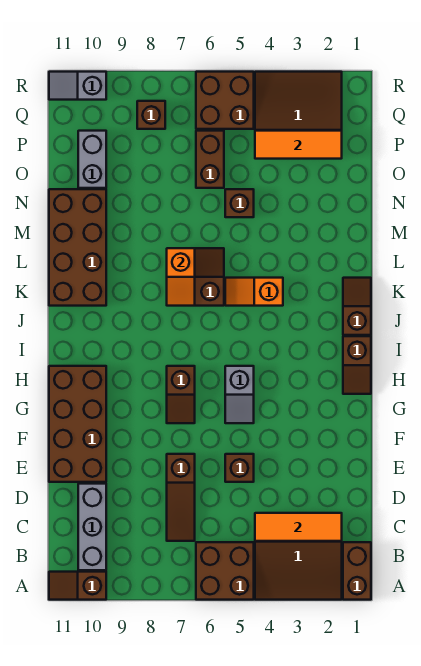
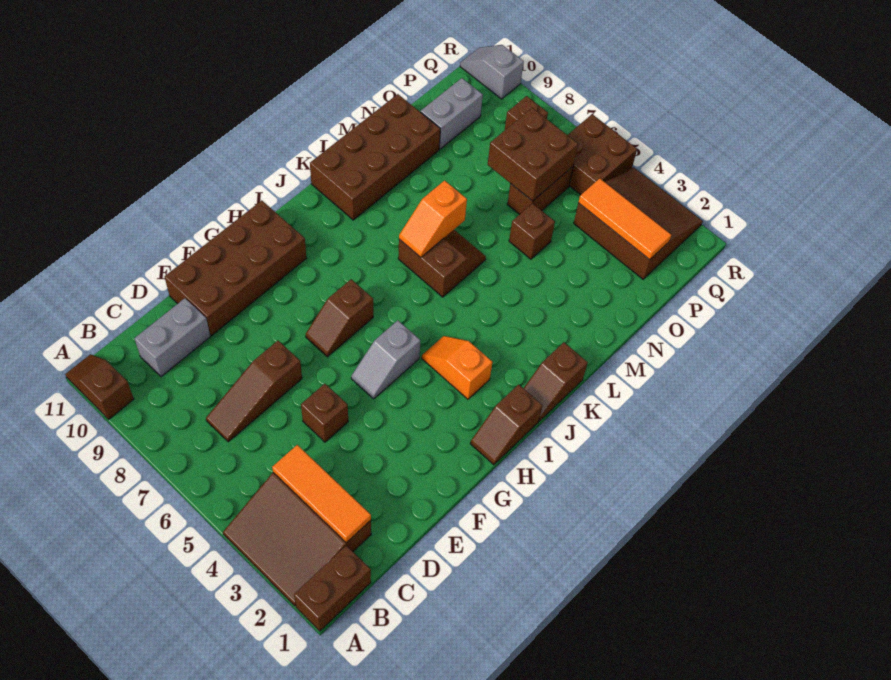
brown brick A5:B6 level 1 -> brown brick O6:P7 level 2
grey brick B10:D10 level 1 -> grey brick C10:D10 level 1
brown slope J1:K1 level 1 top J -> brown slope J1:K1 level 1 top K
orange slope K4:K5 level 1 top 4 -> orange slope I3:I4 level 1 top 3

